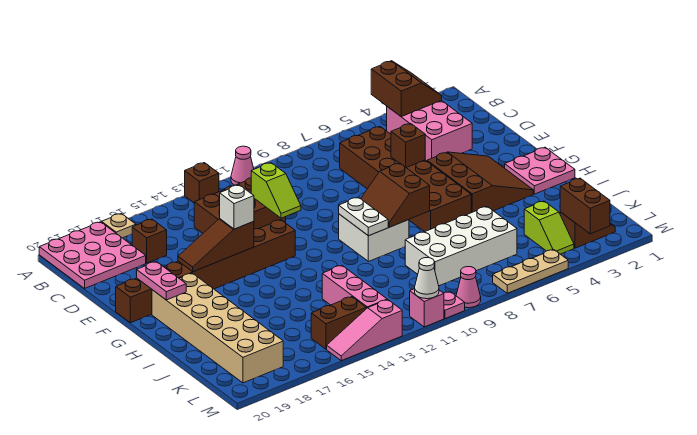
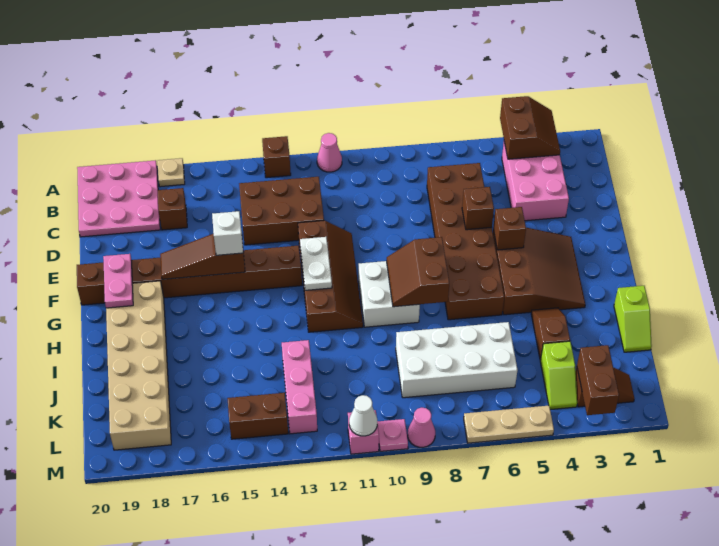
lime slope D12:E12 level 2 top D -> lime slope I1:J1 level 1 top I
none -> brown slope E11:H12 level 1 top 12
none -> brown brick F5 level 2
pink plate G1:H2 level 1 -> none
white plate G10:H10 level 2 -> white plate F12:G12 level 2
none -> brown slope I4:J4 level 1 top J
pink slope M13:M15 level 1 top 13 -> none

